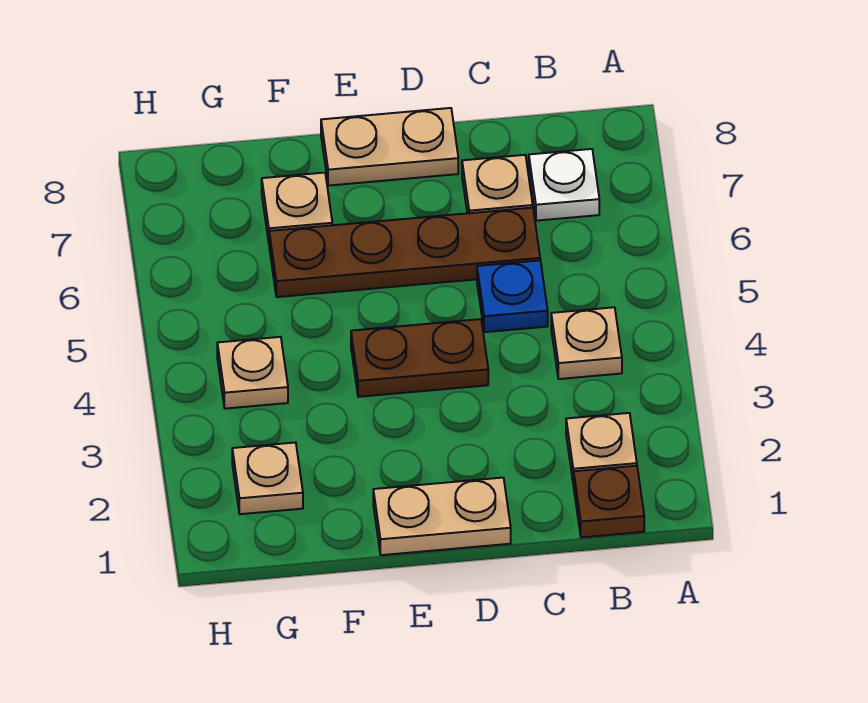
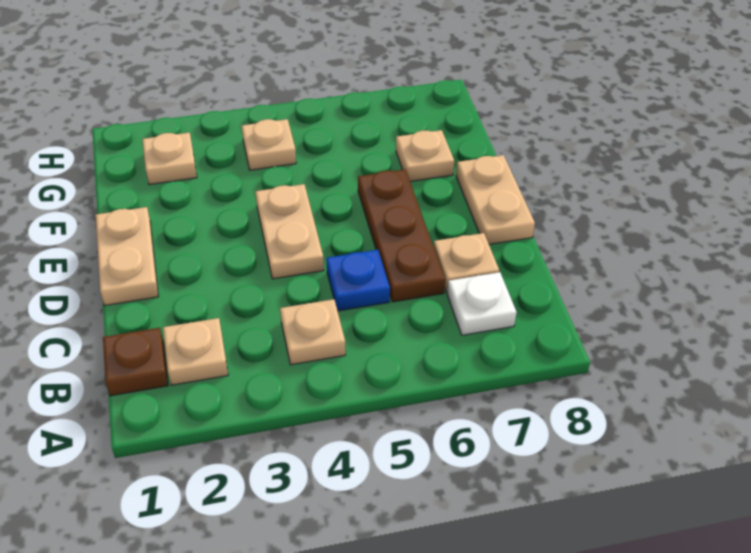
brown plate C6:F6 level 1 -> brown plate C6:E6 level 1
brown plate D4:E4 level 1 -> tan plate D4:E4 level 1

